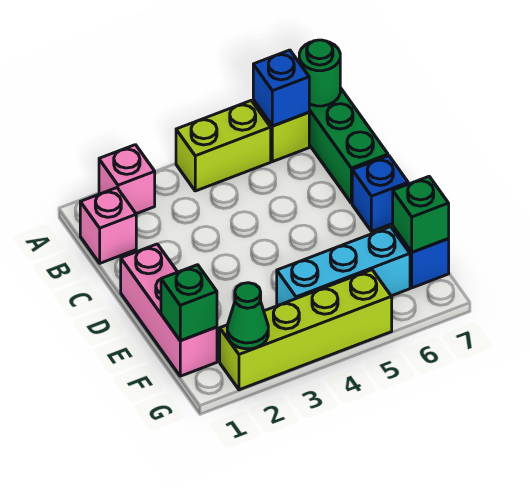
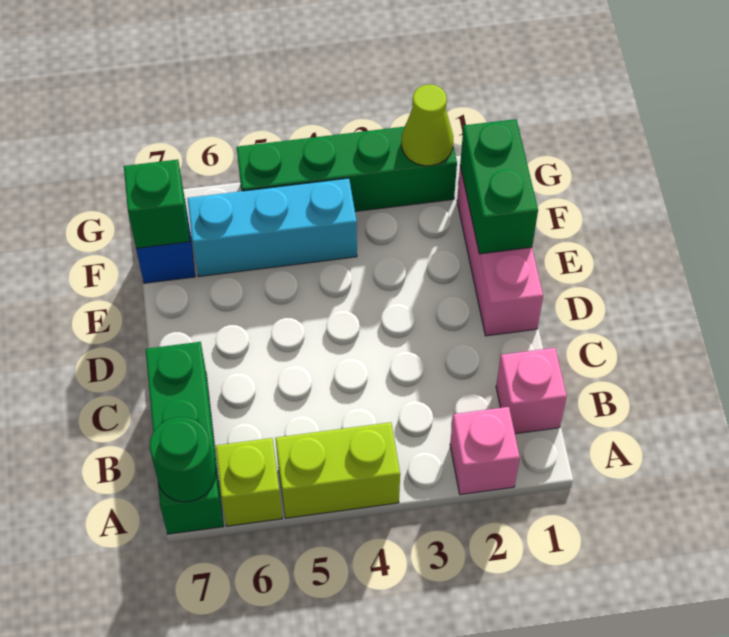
blue brick A6 level 2 -> none
blue brick D7 level 1 -> none
green brick F1 level 2 -> green brick E1:F1 level 2
lime brick G2:G5 level 1 -> green brick G2:G5 level 1
green cone G2 level 2 -> lime cone G2 level 2

